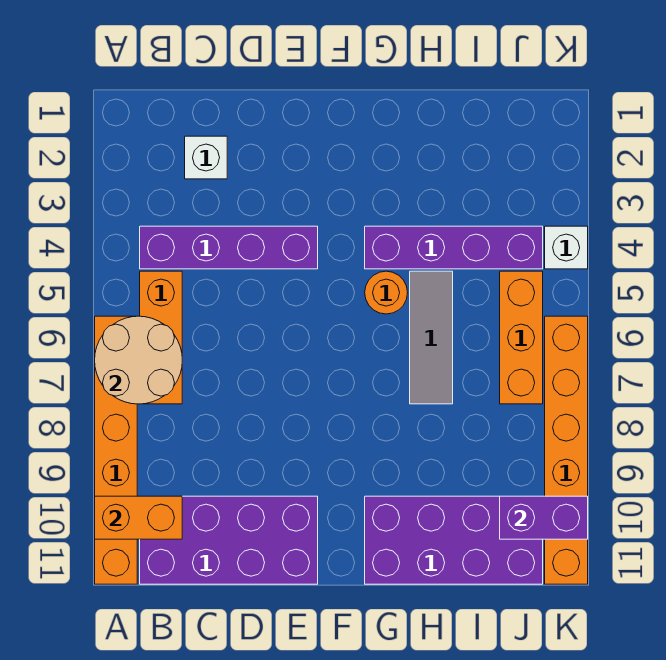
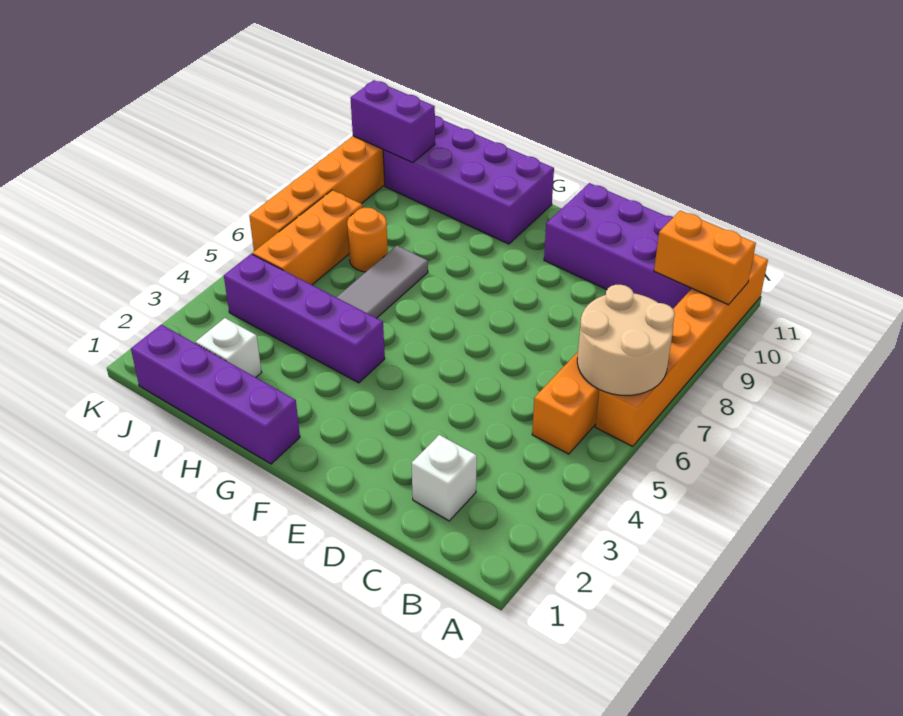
purple brick B4:E4 level 1 -> purple brick G1:J1 level 1
orange round brick G5 level 1 -> orange round brick I7 level 1
white brick K4 level 1 -> white brick I2 level 1

